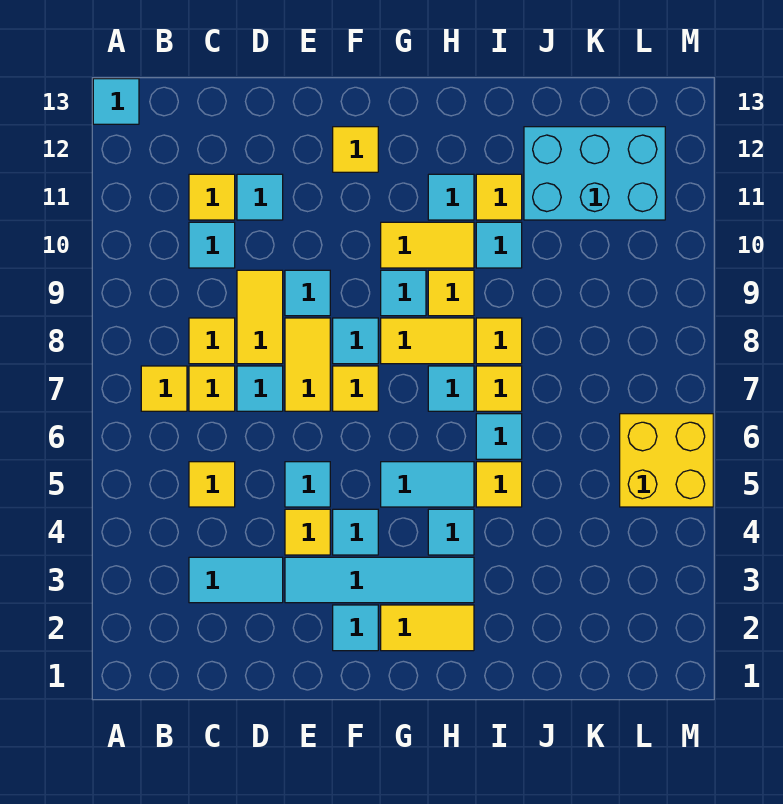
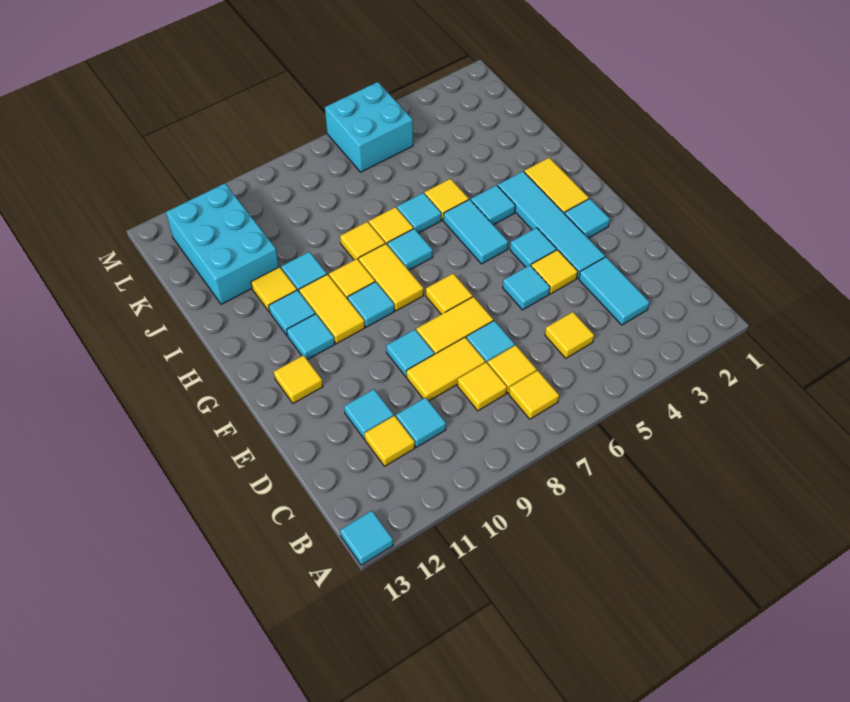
cyan tile F8 level 1 -> cyan tile G11 level 1
yellow brick L5:M6 level 1 -> cyan brick L5:M6 level 1

